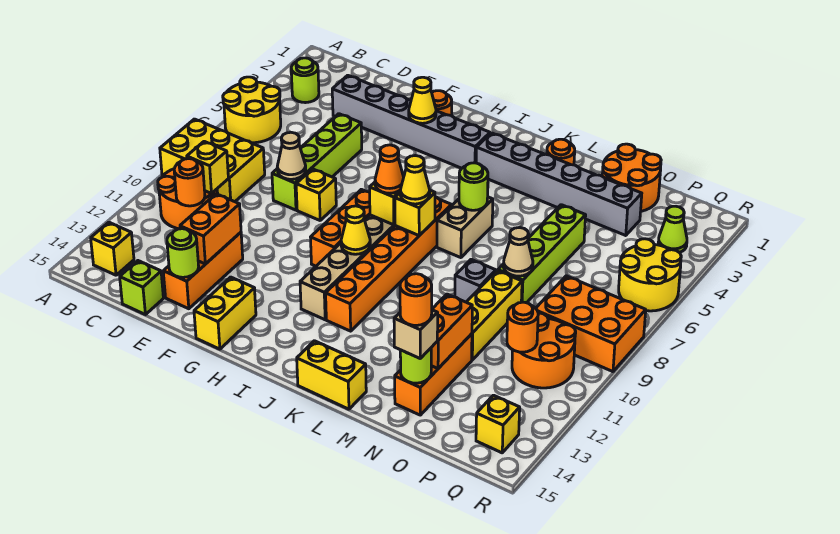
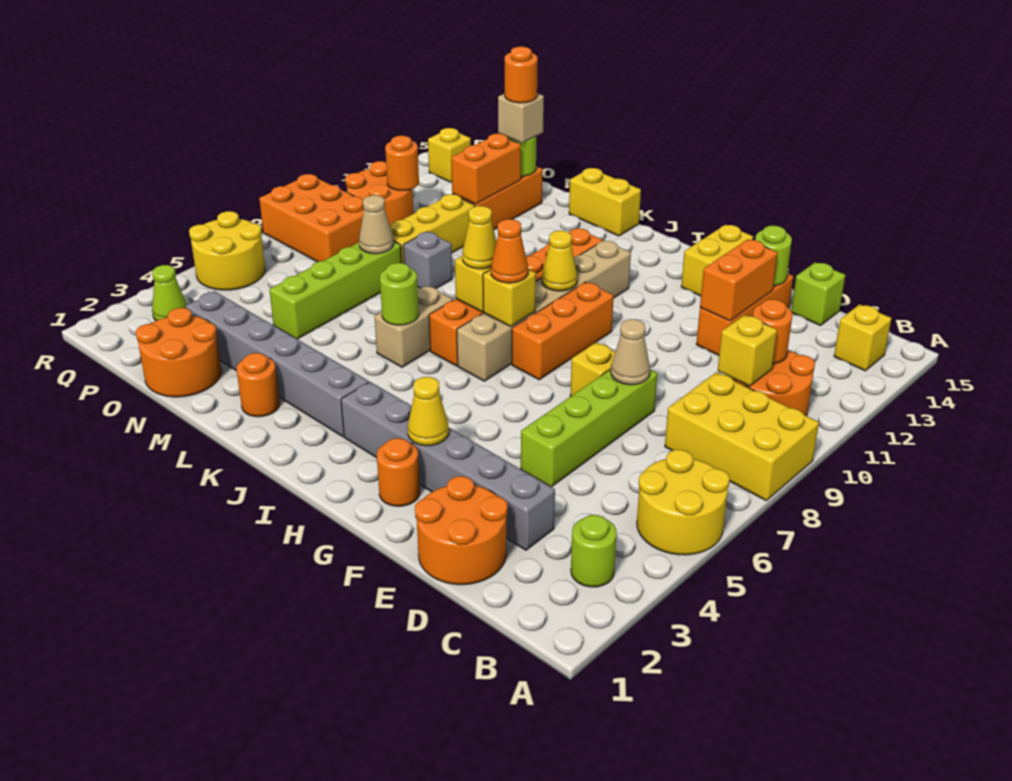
none -> orange round brick D1:E2 level 1

